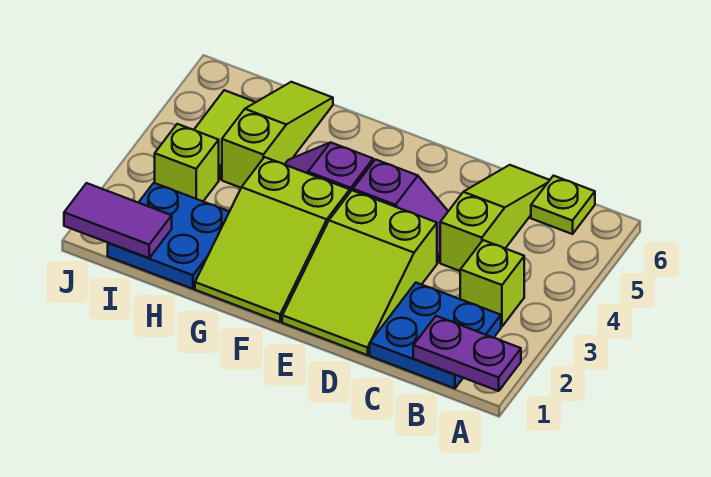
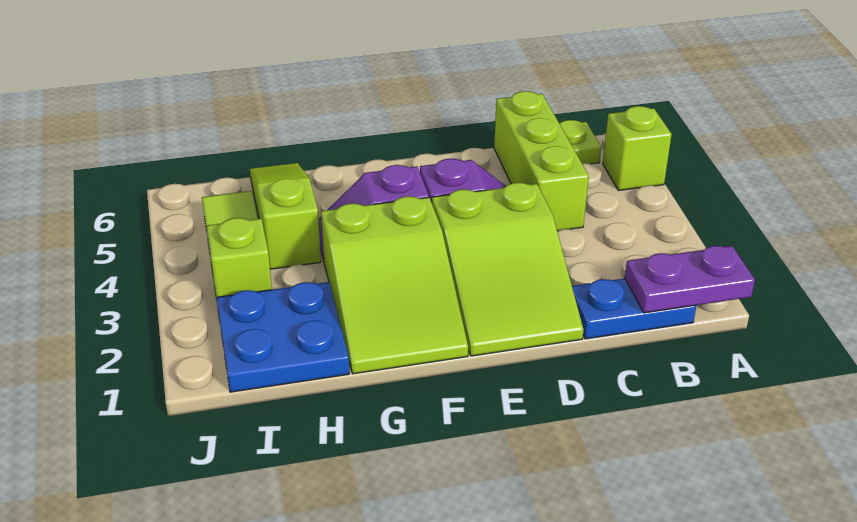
blue plate B1:C2 level 1 -> blue plate B1:C1 level 1
lime brick B3 level 1 -> lime brick A5 level 1
lime slope C4:C6 level 1 top 4 -> lime brick C4:C6 level 1
purple tile I1:J1 level 2 -> none

